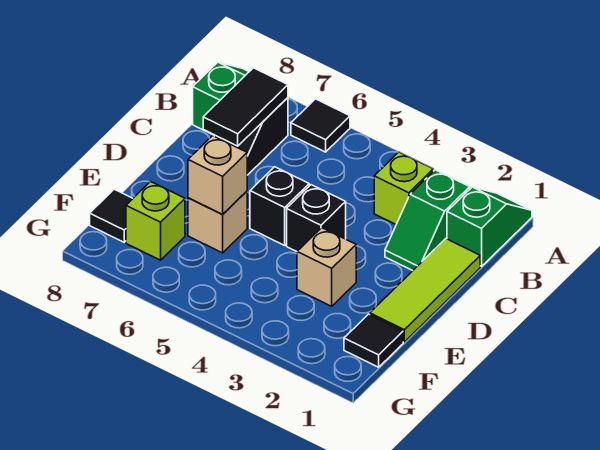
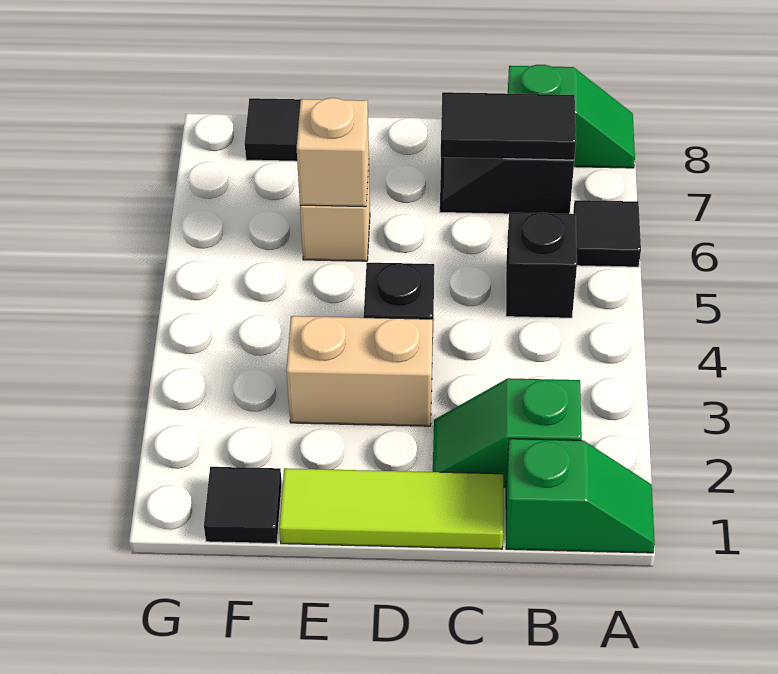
lime brick B3 level 1 -> none
black brick D5 level 1 -> black brick B5 level 1
tan brick E3 level 1 -> tan brick D3:E3 level 1
lime brick F7 level 1 -> none

